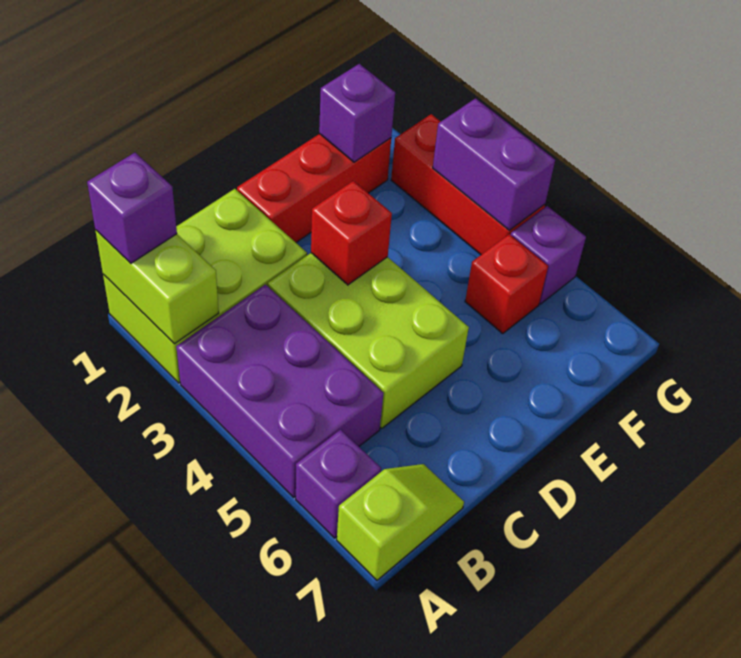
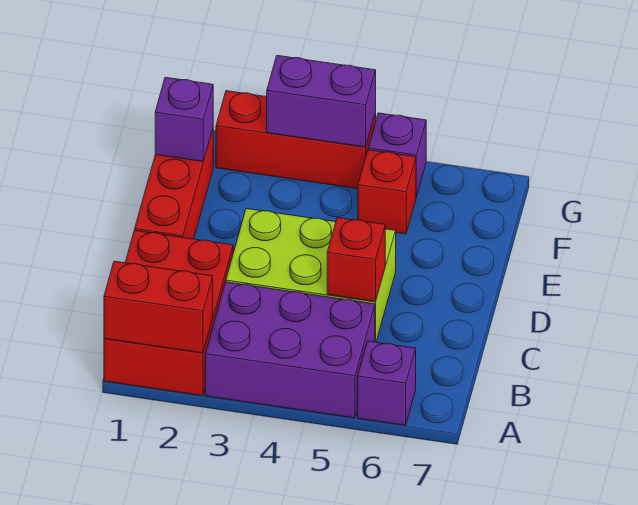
lime brick A1:C2 level 1 -> red brick A1:C2 level 1
lime brick A1:A2 level 2 -> red brick A1:A2 level 2
purple brick A1 level 3 -> none
lime slope A7:B7 level 1 top A -> none
red brick D3 level 2 -> red brick C5 level 2

